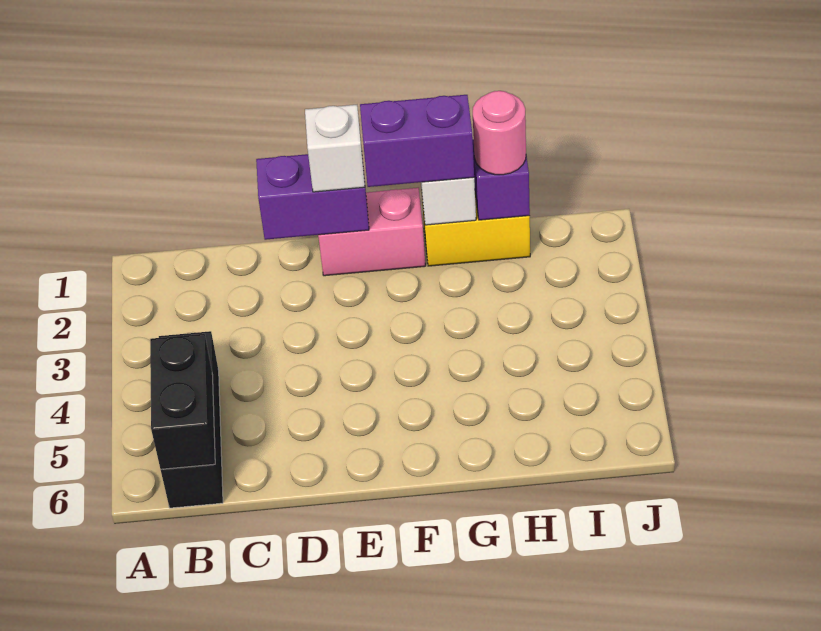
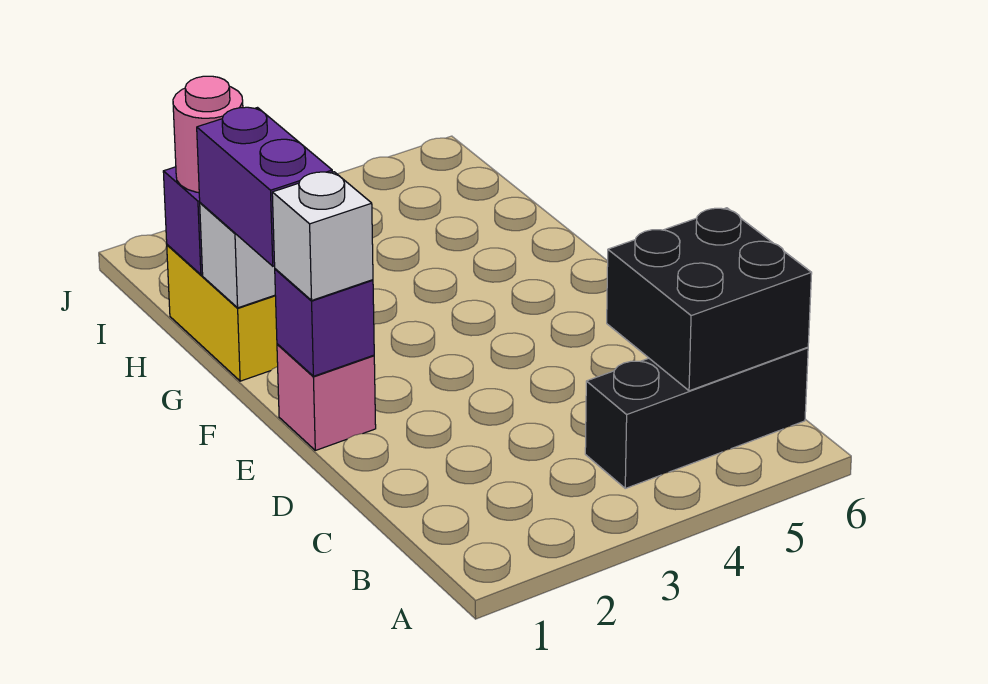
black brick B5:B6 level 2 -> black brick B5:C6 level 2
purple brick D1:E1 level 2 -> purple brick E1 level 2
pink brick E1:F1 level 1 -> pink brick E1 level 1

